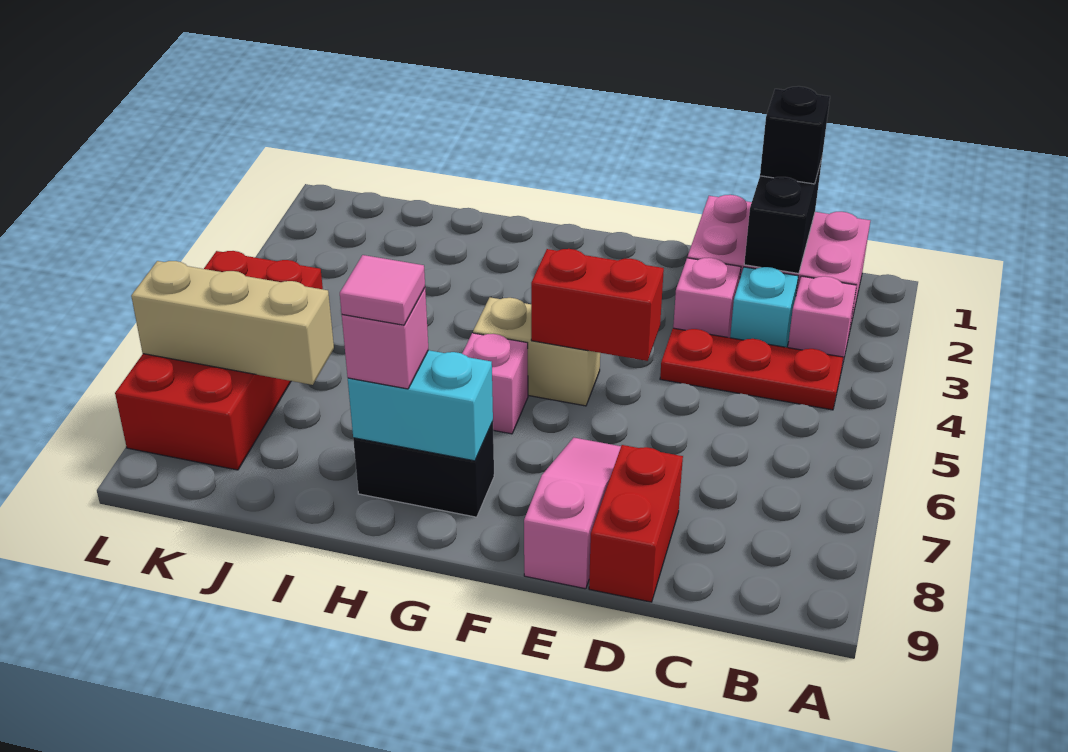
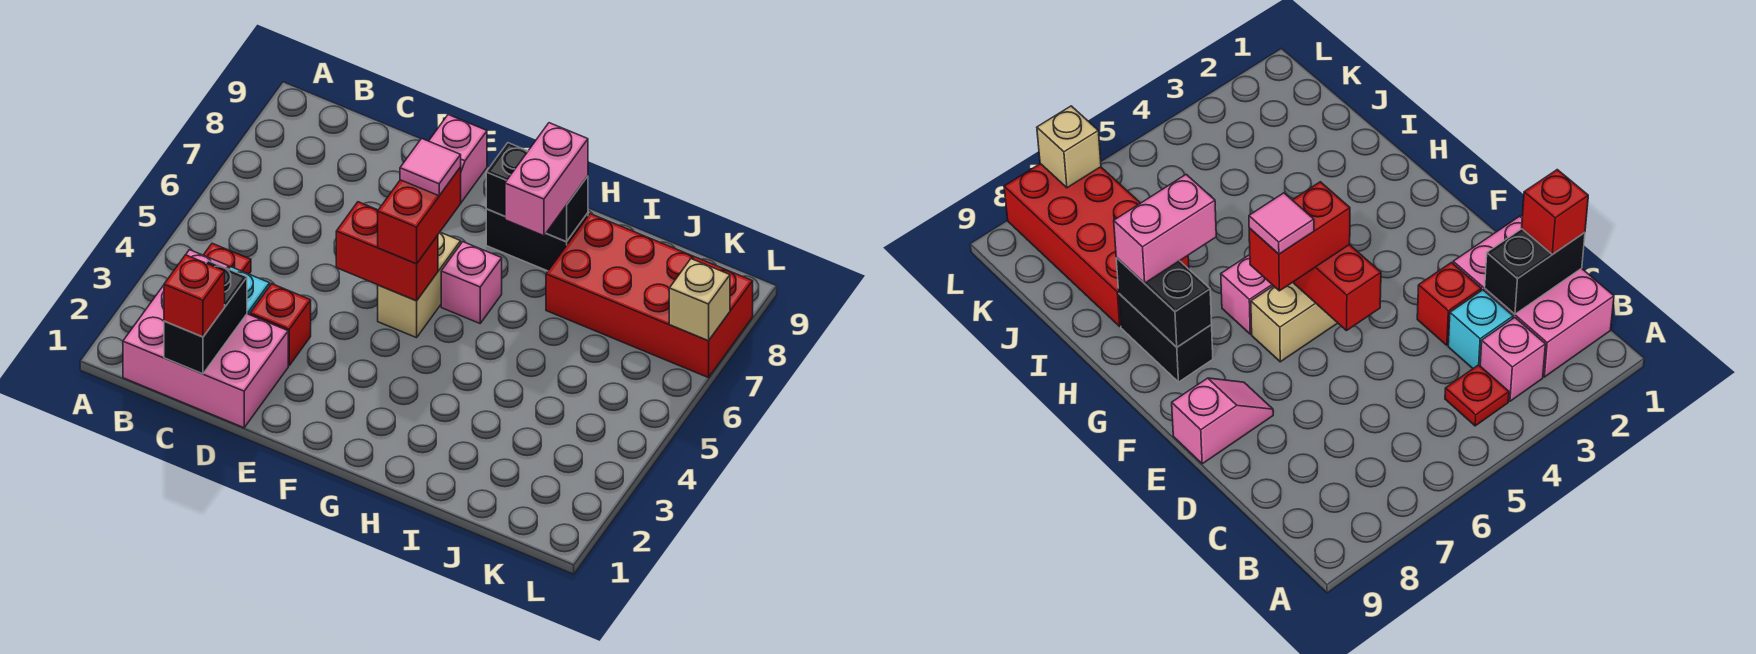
red plate B4:D4 level 1 -> red plate B4 level 1
black brick C1 level 3 -> red brick C1 level 3
pink brick D3 level 1 -> red brick D3 level 1
red brick D8:D9 level 1 -> red brick F5:F6 level 3
pink slope E7:E9 level 1 top 9 -> pink slope E8:E9 level 1 top 9
tan brick F5:G5 level 1 -> tan brick F5:F6 level 1
cyan brick G8:H8 level 2 -> black brick G8:H8 level 2
pink brick H8 level 3 -> pink brick H7:H8 level 3
pink tile H8 level 4 -> pink tile F6 level 4
tan brick J7:L7 level 2 -> tan brick L7 level 2
red brick K5:L8 level 1 -> red brick I7:L8 level 1

